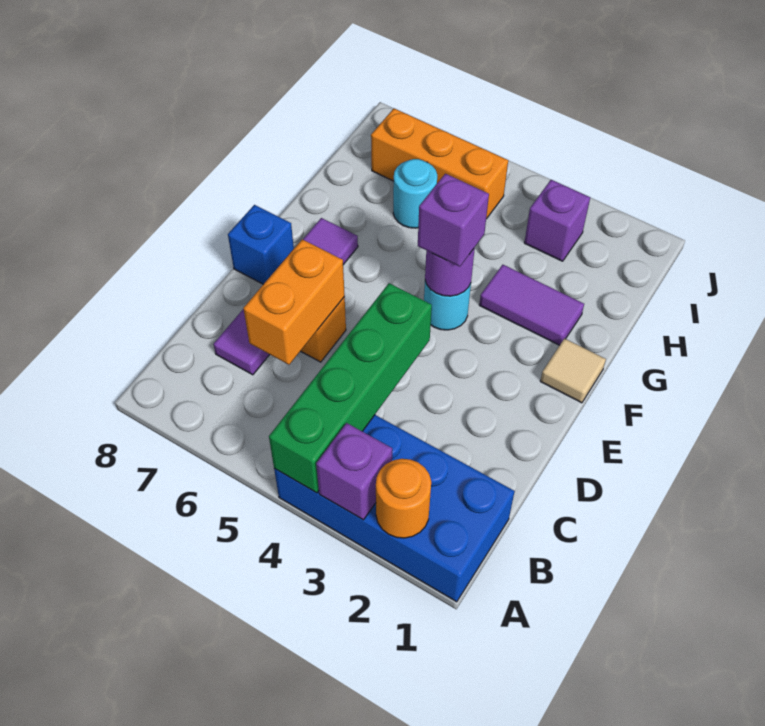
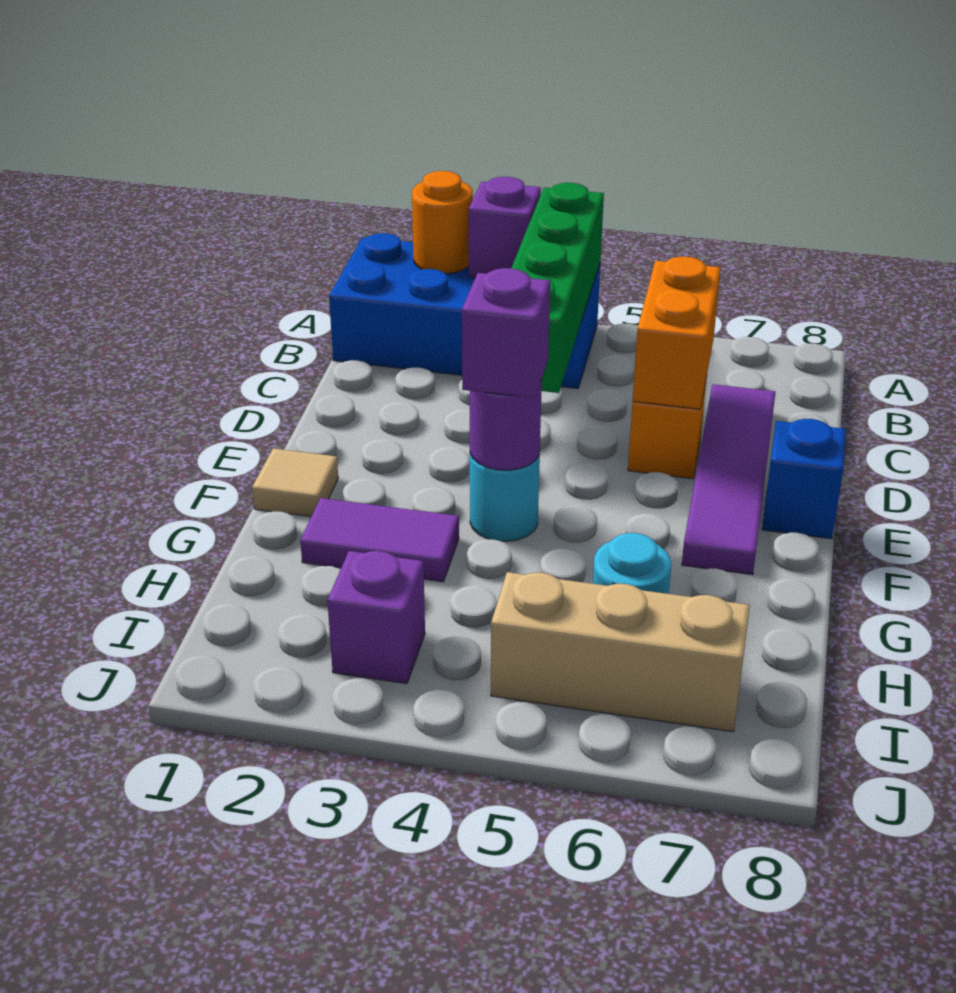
orange brick I5:I7 level 1 -> tan brick I5:I7 level 1

